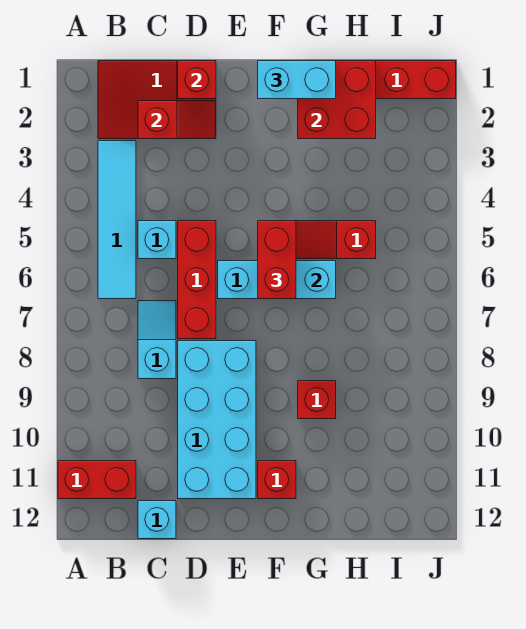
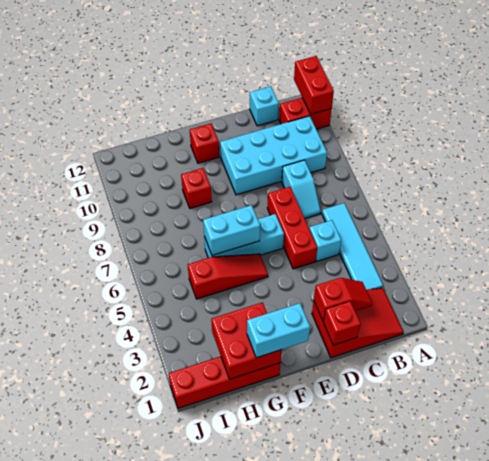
red slope C2:D2 level 2 top C -> red slope C2:D2 level 2 top D
cyan brick D8:E11 level 1 -> cyan brick B9:E10 level 1
red brick F5:F6 level 3 -> red brick A11:A12 level 2

